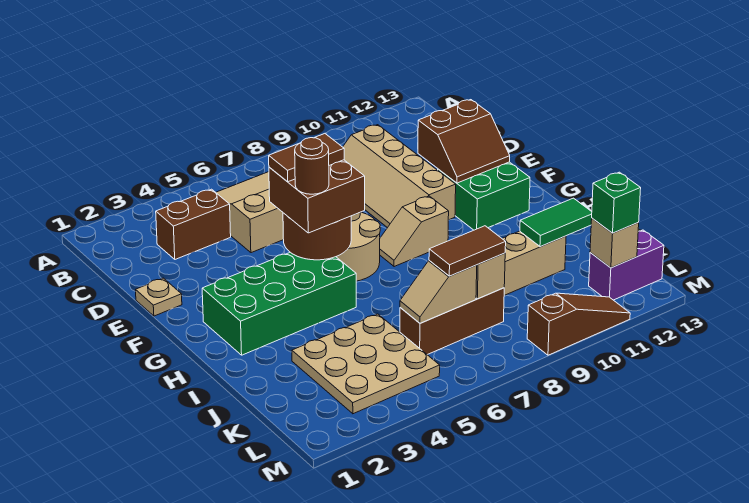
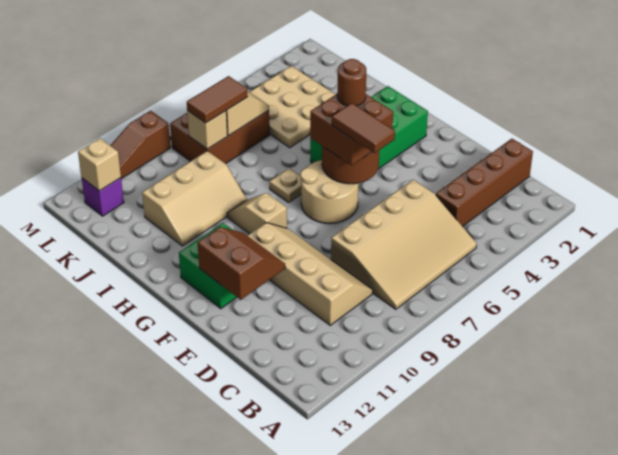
brown brick C3:C4 level 1 -> brown brick C1:C4 level 1
tan plate E1 level 1 -> tan plate H7 level 1
brown slope E11:F12 level 2 top E -> brown slope E11:F12 level 2 top 12
brown tile F5:F6 level 4 -> brown tile E6:F6 level 4
tan slope G8:G9 level 1 top 9 -> tan slope G9:H9 level 1 top G
green tile J11:J12 level 2 -> none
brown brick K6:K8 level 1 -> brown brick K6:L8 level 1
purple brick L12:L13 level 1 -> purple brick L12 level 1
green brick L12 level 3 -> none

